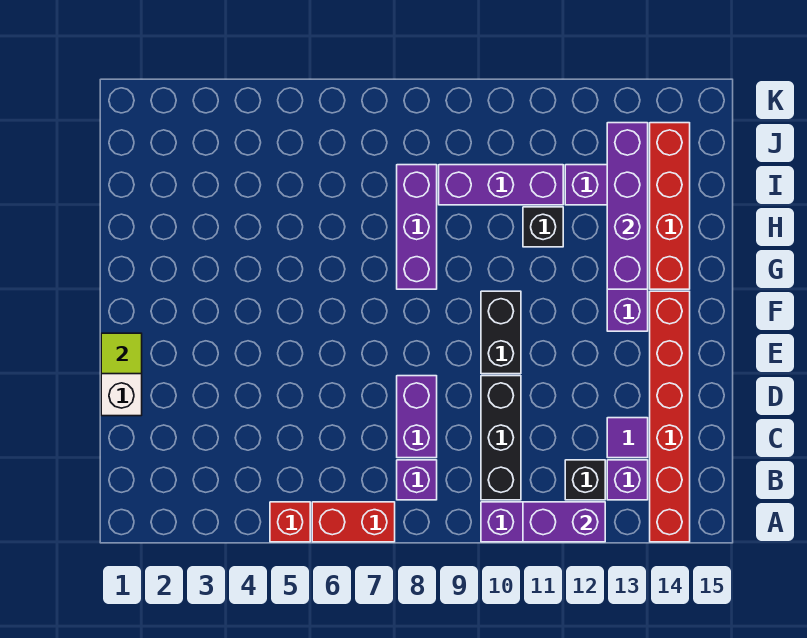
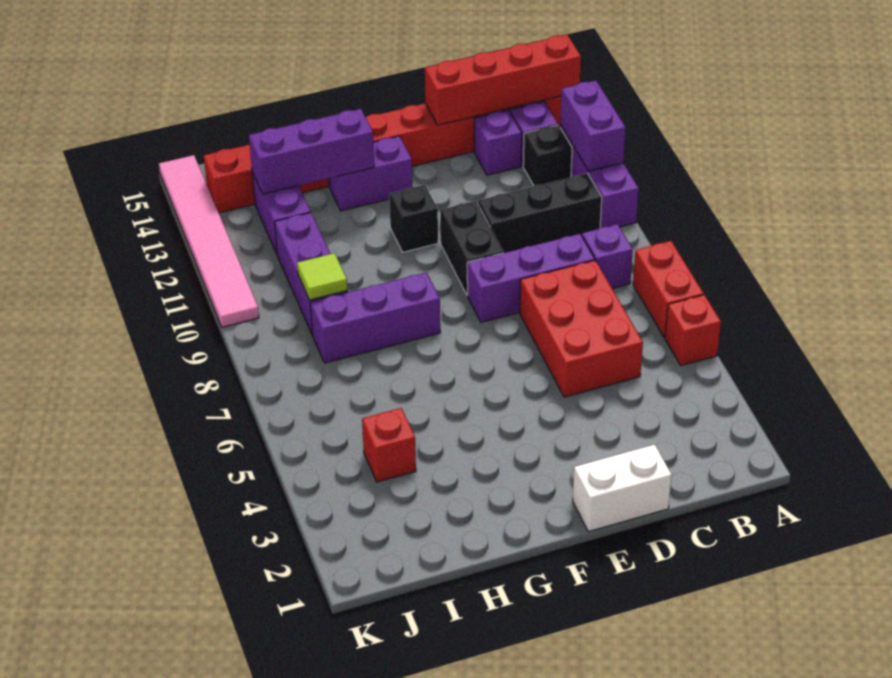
none -> red brick A14:D14 level 2
none -> red brick C5:D7 level 1
purple brick C8:D8 level 1 -> purple brick C8:E8 level 1
purple tile C13 level 1 -> purple brick C13 level 1
lime tile E1 level 2 -> lime tile I9 level 2
black brick E10:F10 level 1 -> black brick E9:E10 level 1
purple brick G13:J13 level 2 -> purple brick G13:I13 level 2
black brick H11 level 1 -> black brick F11 level 1
none -> red brick I4 level 1
none -> pink tile K10:K15 level 1

